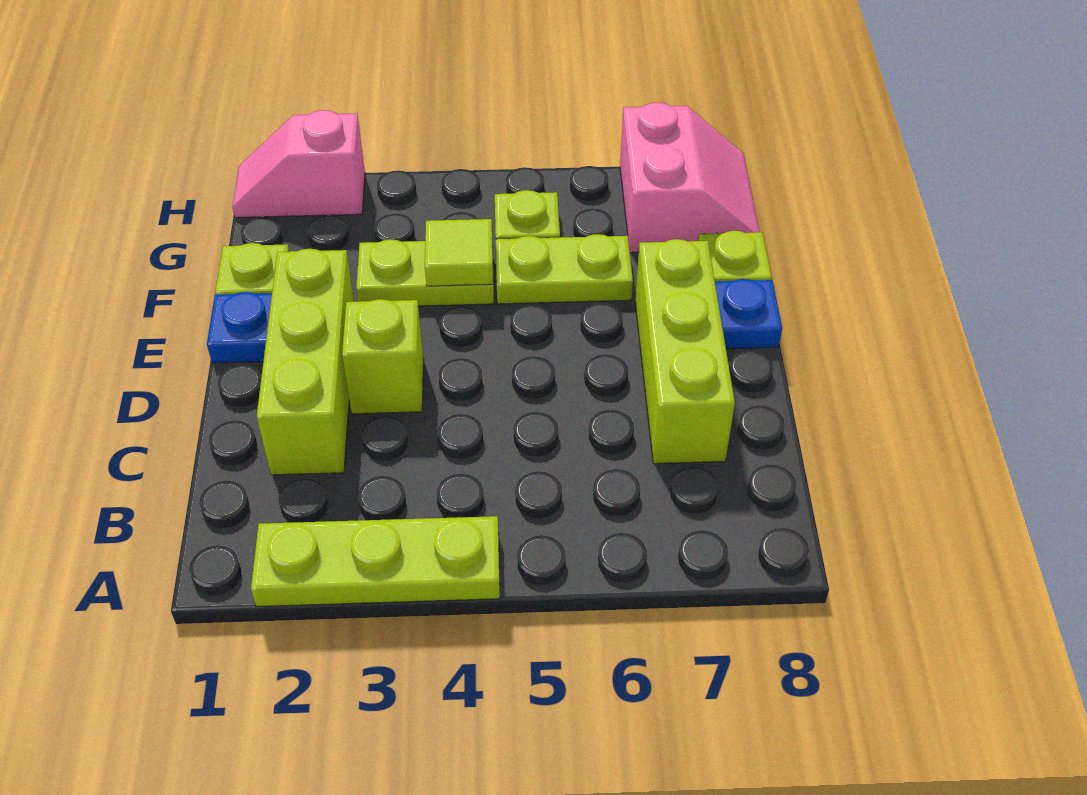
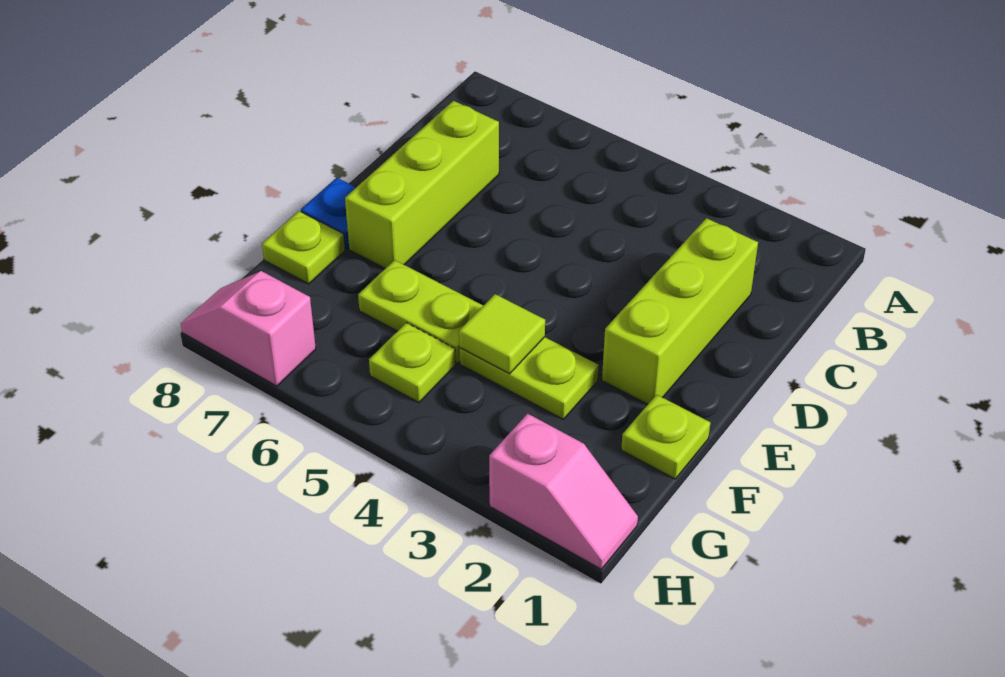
lime plate A2:A4 level 1 -> none
lime brick D3 level 1 -> none
blue plate E1 level 1 -> none
pink slope G7:H8 level 1 top 7 -> pink slope H7:H8 level 1 top 7

